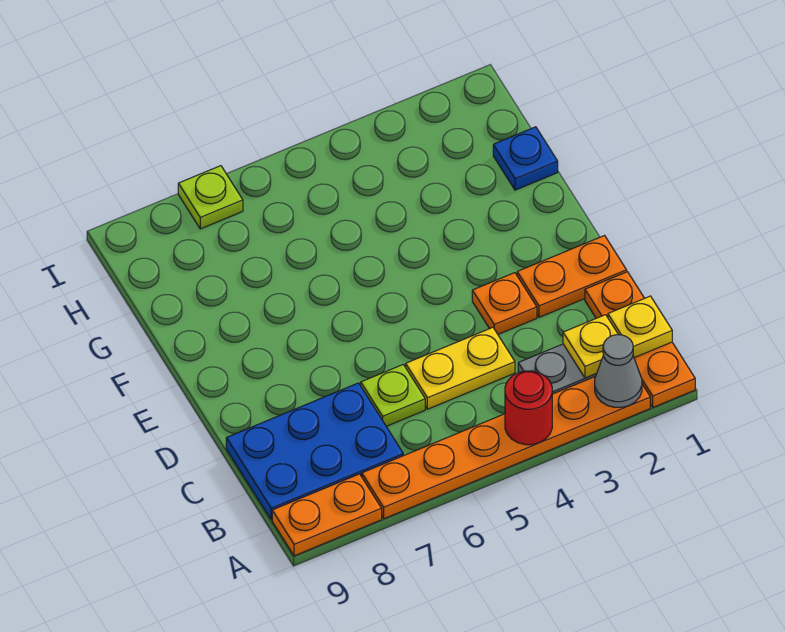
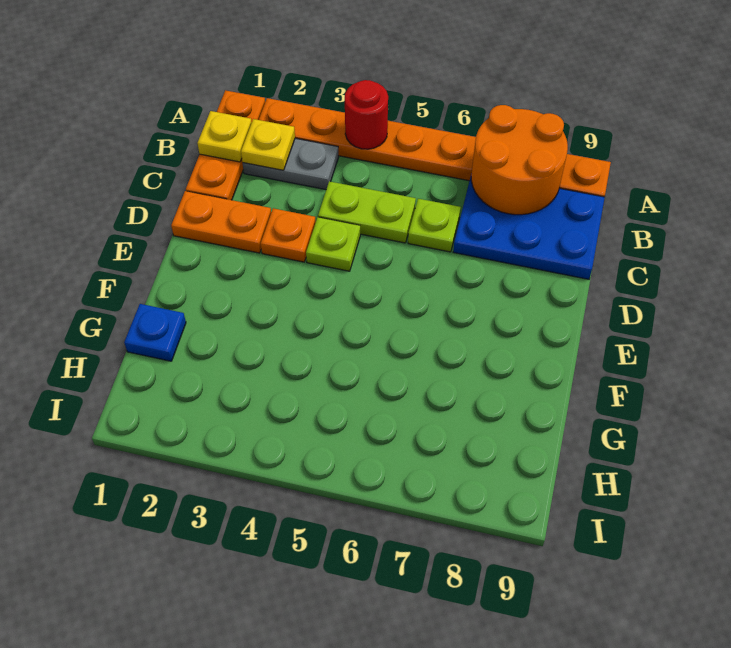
grey cone A2 level 2 -> none
none -> orange round brick A7:B8 level 2
yellow plate C4:C5 level 1 -> lime plate C4:C5 level 1
lime plate I7 level 1 -> lime plate D4 level 1

